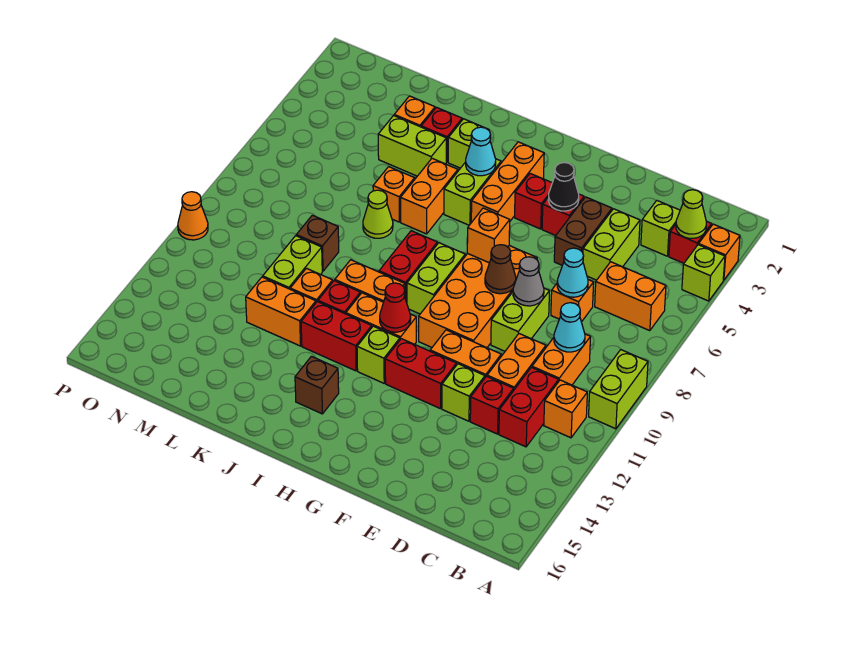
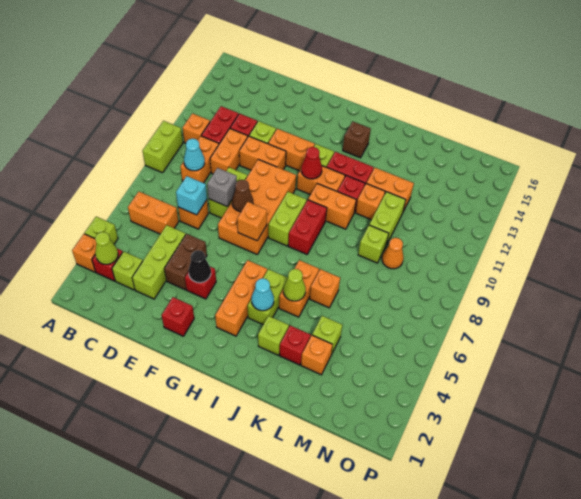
lime brick D4:D5 level 1 -> lime brick D3:D5 level 1
cyan cone D7 level 2 -> cyan brick D7 level 2
grey cone E8 level 2 -> grey brick E8 level 2
red brick F12:G12 level 1 -> orange brick F12:G12 level 1
red brick G4 level 1 -> red brick F2 level 1
lime brick K4:L4 level 1 -> lime brick L4 level 1
lime cone K7 level 1 -> lime cone J5 level 2
brown brick L9 level 1 -> lime brick L9 level 1
orange cone P10 level 1 -> orange cone M9 level 1

